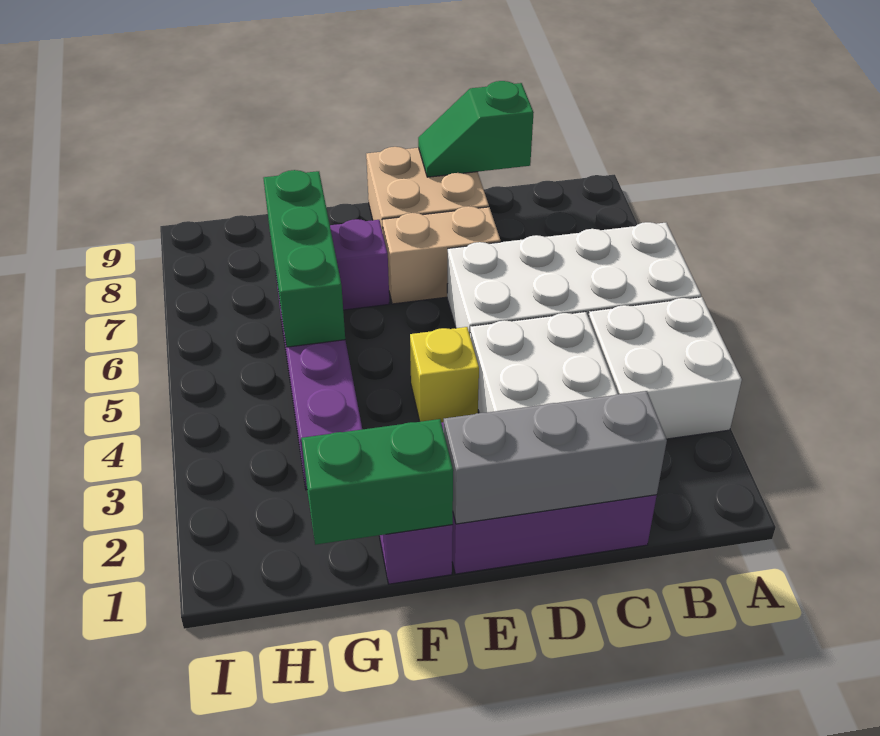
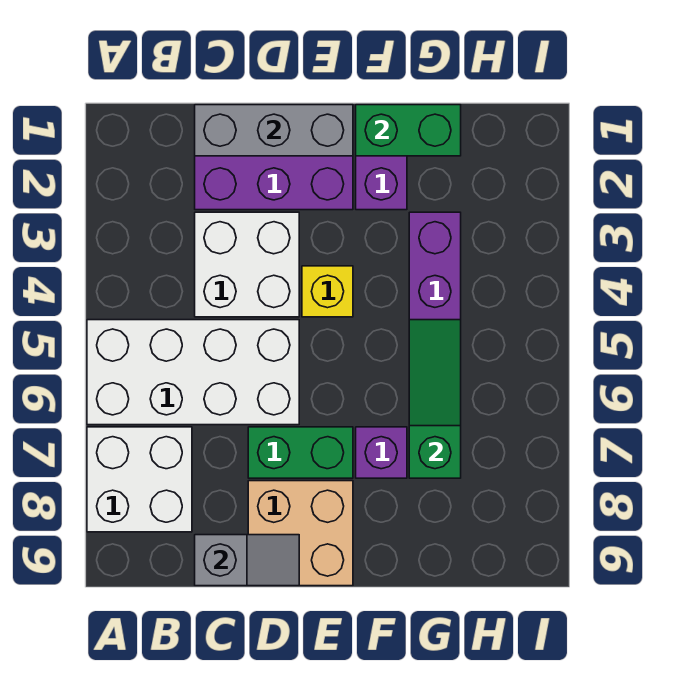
white brick A3:B4 level 1 -> white brick A7:B8 level 1
green slope C9:D9 level 2 top C -> grey slope C9:D9 level 2 top C
tan brick D7:E7 level 1 -> green brick D7:E7 level 1
green brick G5:G7 level 2 -> green slope G5:G7 level 2 top 7

